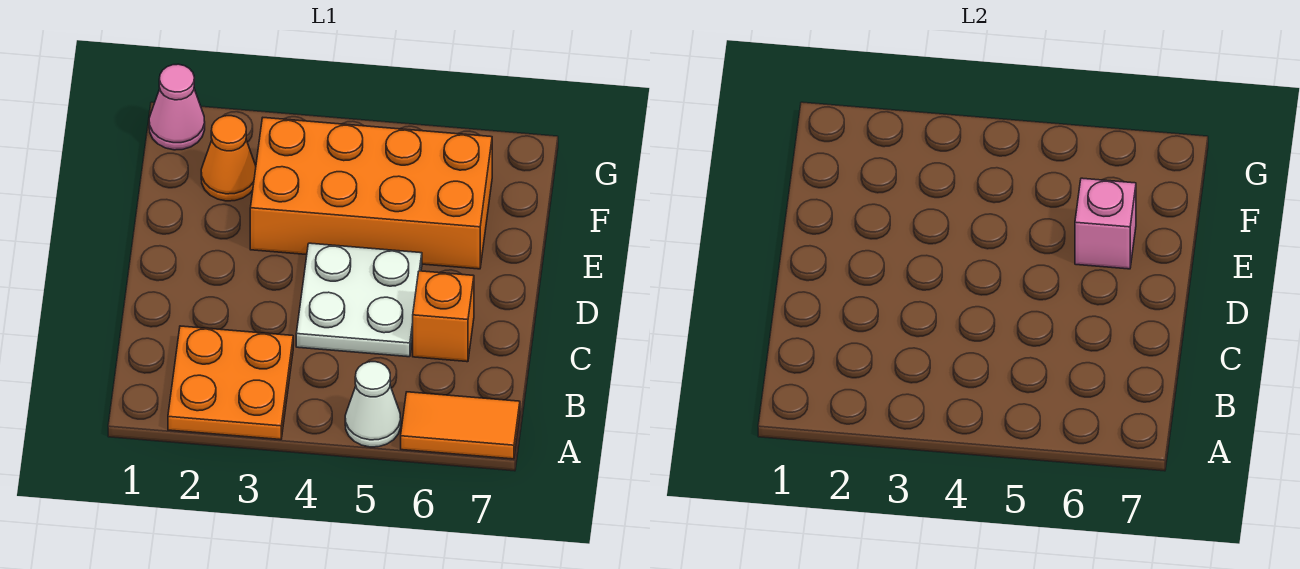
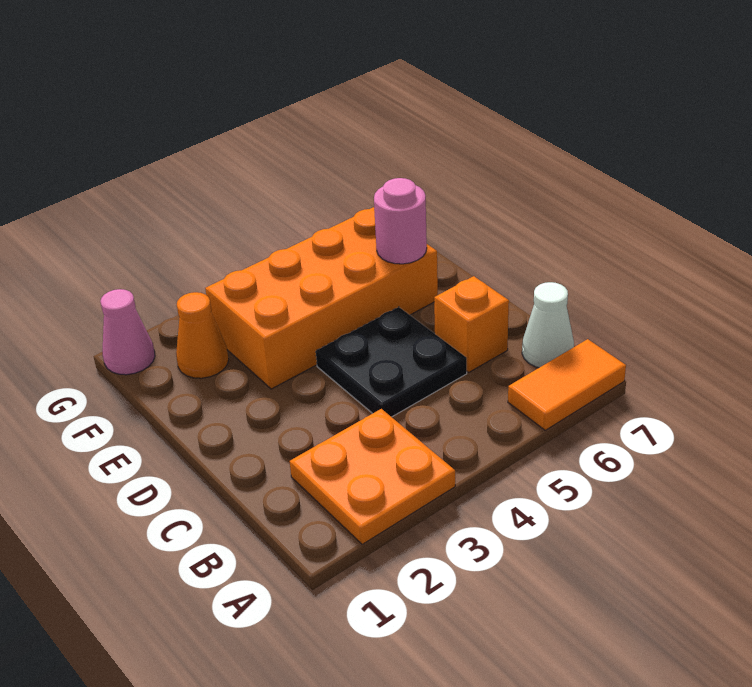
white cone A5 level 1 -> white cone B7 level 1
white plate C4:D5 level 1 -> black plate C4:D5 level 1
pink brick E6 level 2 -> pink round brick E6 level 2

